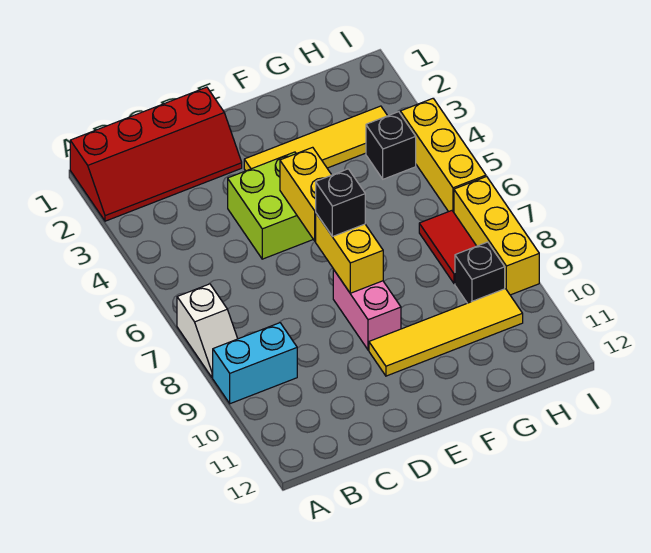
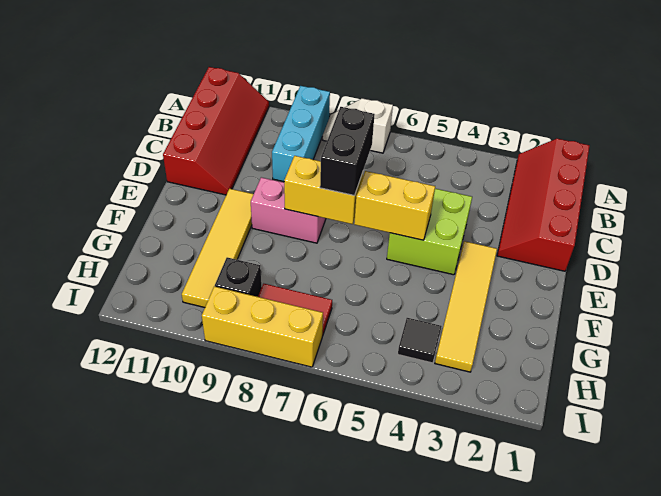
cyan brick A9:B9 level 1 -> cyan brick A9:C9 level 1
none -> red slope A11:D12 level 1 top 12
black brick E7 level 3 -> black brick D7:E7 level 3
black brick H4 level 1 -> black tile H4 level 1
yellow brick I4:I6 level 1 -> none

